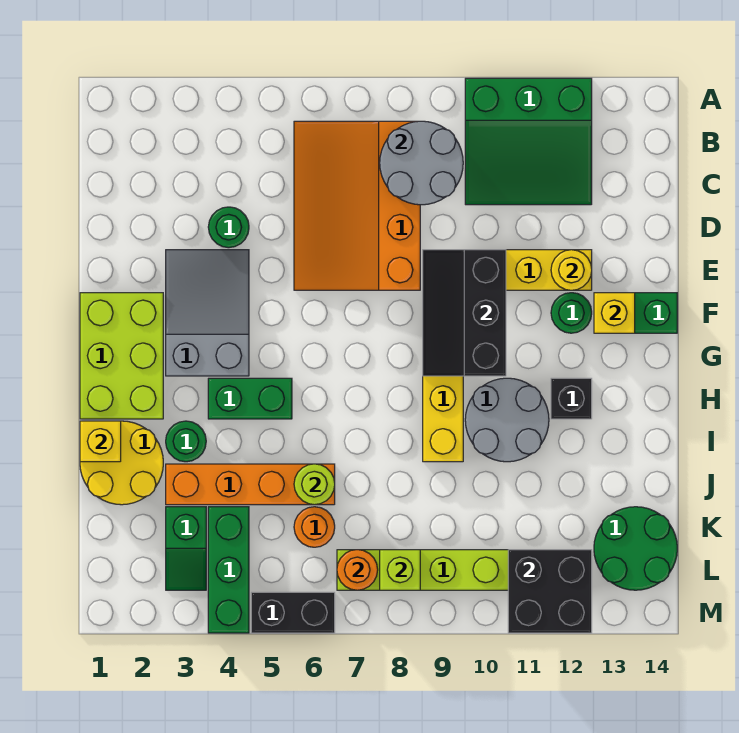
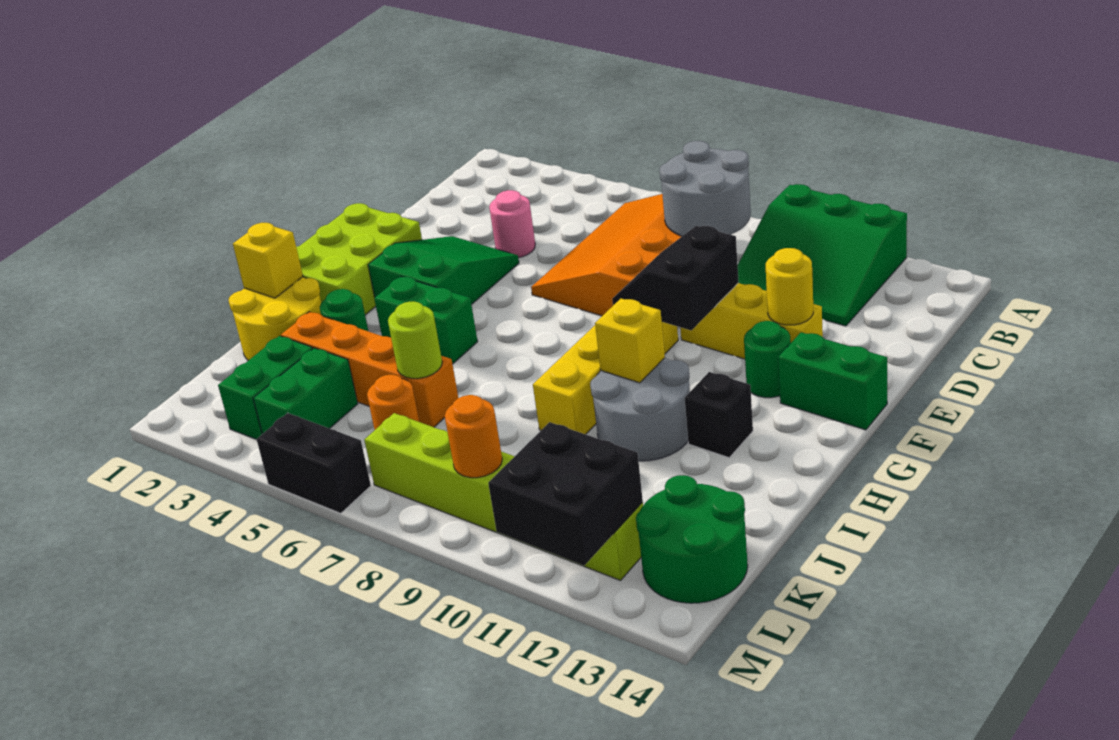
green round brick D4 level 1 -> pink round brick D4 level 1
grey slope E3:G4 level 1 top G -> green slope E3:G4 level 1 top G
black slope E9:G10 level 2 top 10 -> black slope E9:F10 level 2 top 10
yellow brick F13 level 2 -> yellow brick H10 level 2
green slope K3:L3 level 1 top K -> green brick K3:L3 level 1
green brick K4:M4 level 1 -> green brick K4:L4 level 1
orange round brick L7 level 2 -> orange round brick L9 level 2
lime brick L8 level 2 -> none

